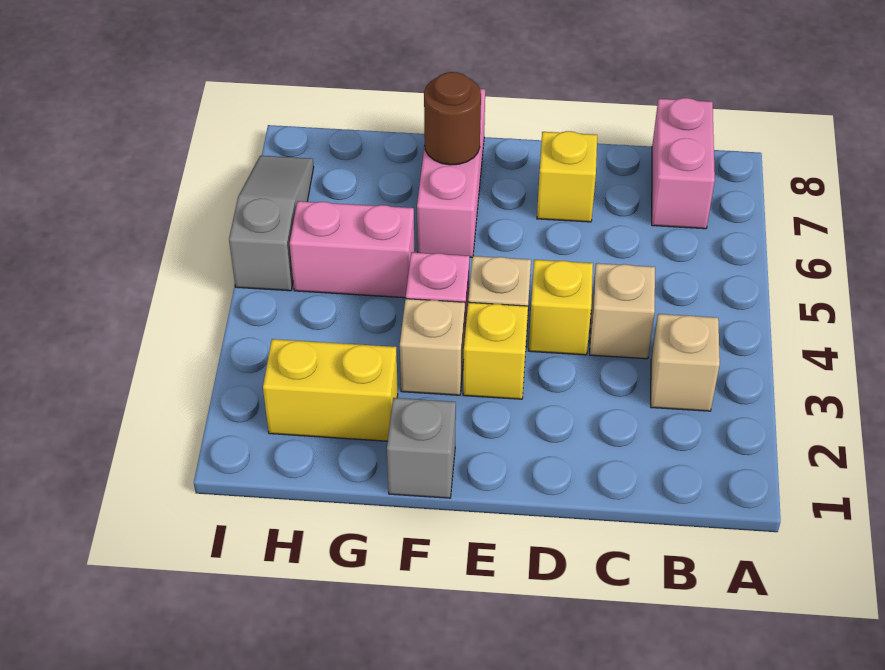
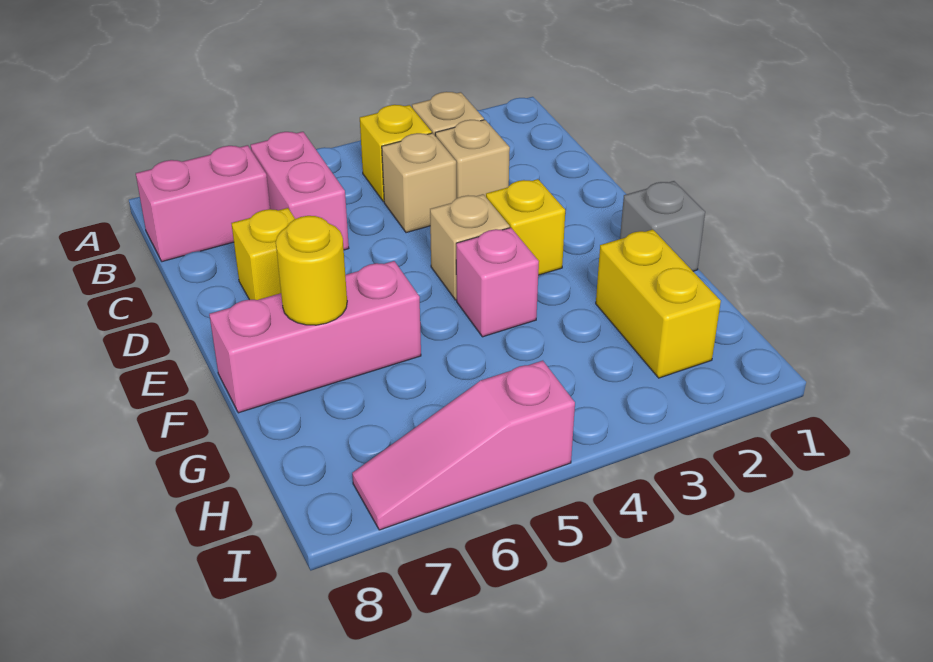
yellow brick D4 level 1 -> yellow brick B4 level 1
tan brick F3 level 1 -> tan brick C3 level 1
brown round brick F7 level 2 -> yellow round brick F7 level 2
pink brick G5:H5 level 1 -> pink brick B6:C6 level 1
grey slope I5:I7 level 1 top 5 -> pink slope I5:I7 level 1 top 5

